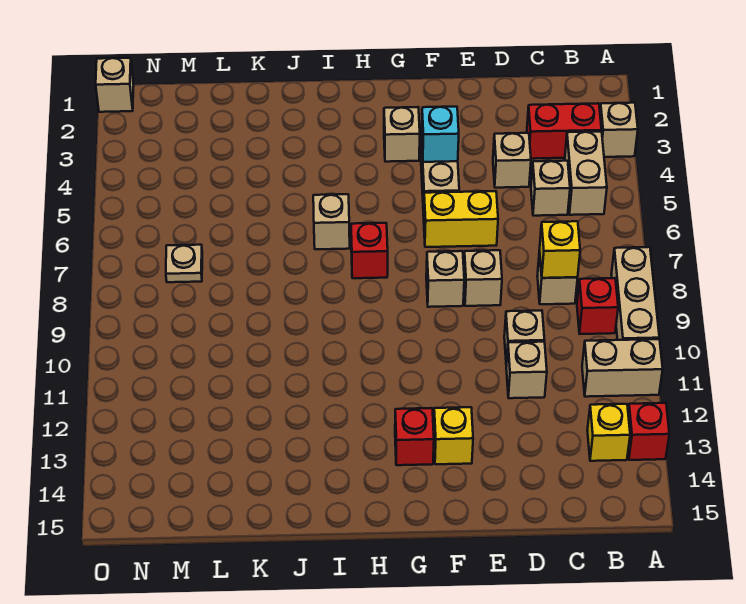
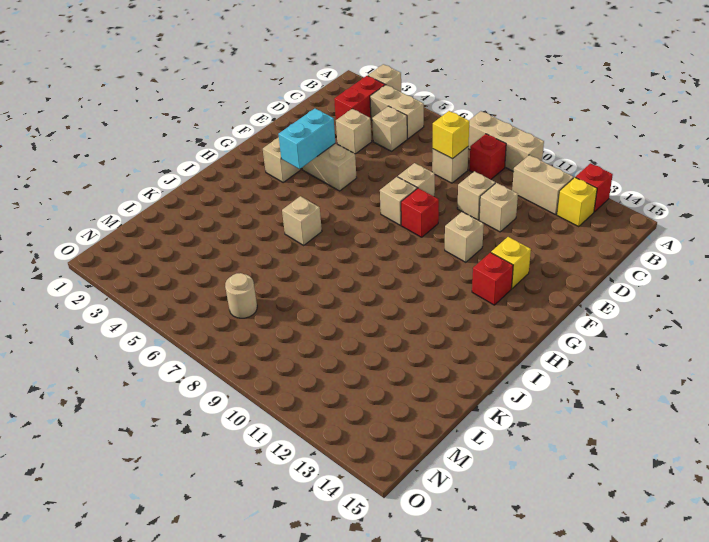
tan brick A11:B11 level 1 -> tan brick B11:B12 level 1
yellow brick E6:F6 level 1 -> none
cyan brick F4 level 2 -> cyan brick F4:G4 level 2
red brick H7 level 1 -> red brick F9 level 1
tan plate M7 level 1 -> tan round brick M7 level 1
tan brick O1 level 1 -> tan brick F11 level 1

